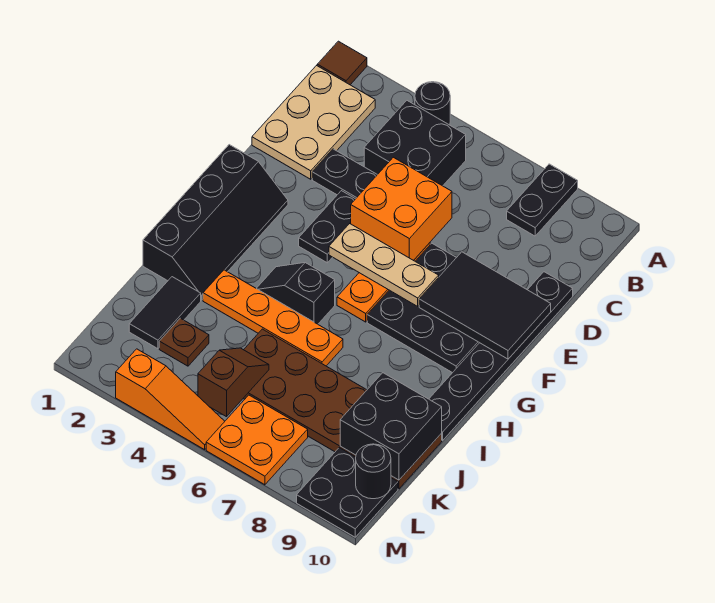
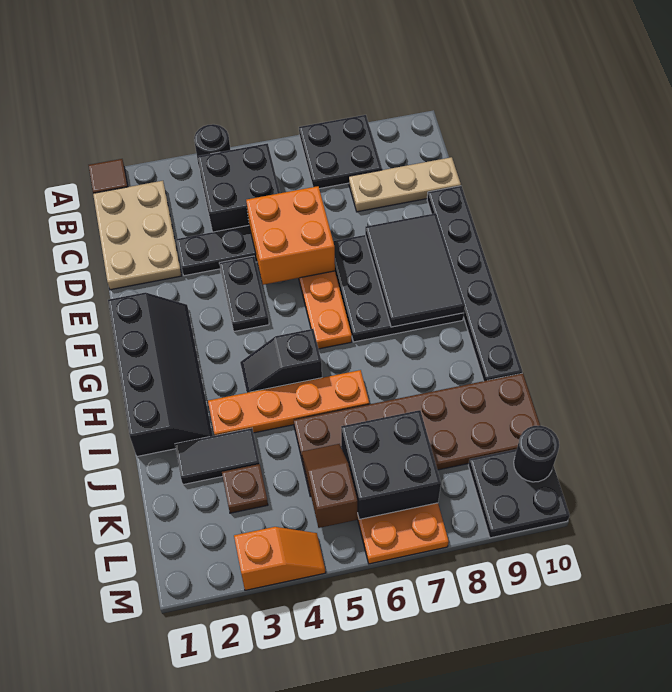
black plate A8:B8 level 1 -> black plate A7:B8 level 1
black tile E8:F10 level 2 -> black tile E8:G9 level 2
tan plate F5:F7 level 2 -> tan plate C8:C10 level 1
black tile J2:K2 level 1 -> black tile J2:J3 level 1
black brick J9:K10 level 2 -> black brick K6:L7 level 2
orange slope M3:M5 level 1 top 3 -> orange slope M3:M4 level 1 top 3

